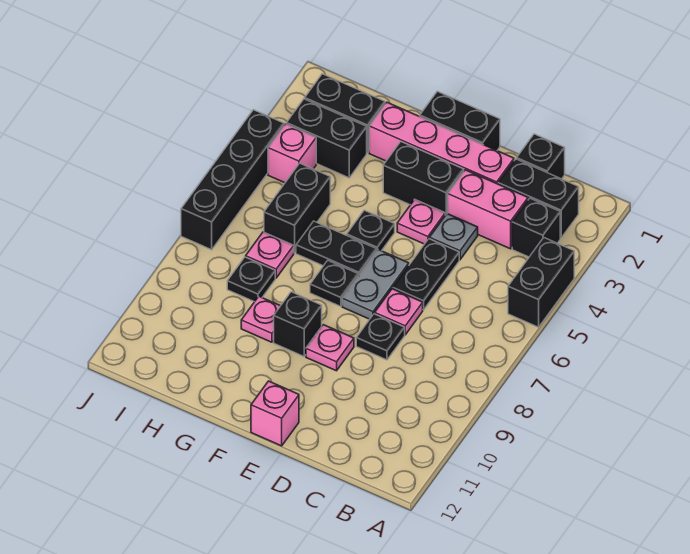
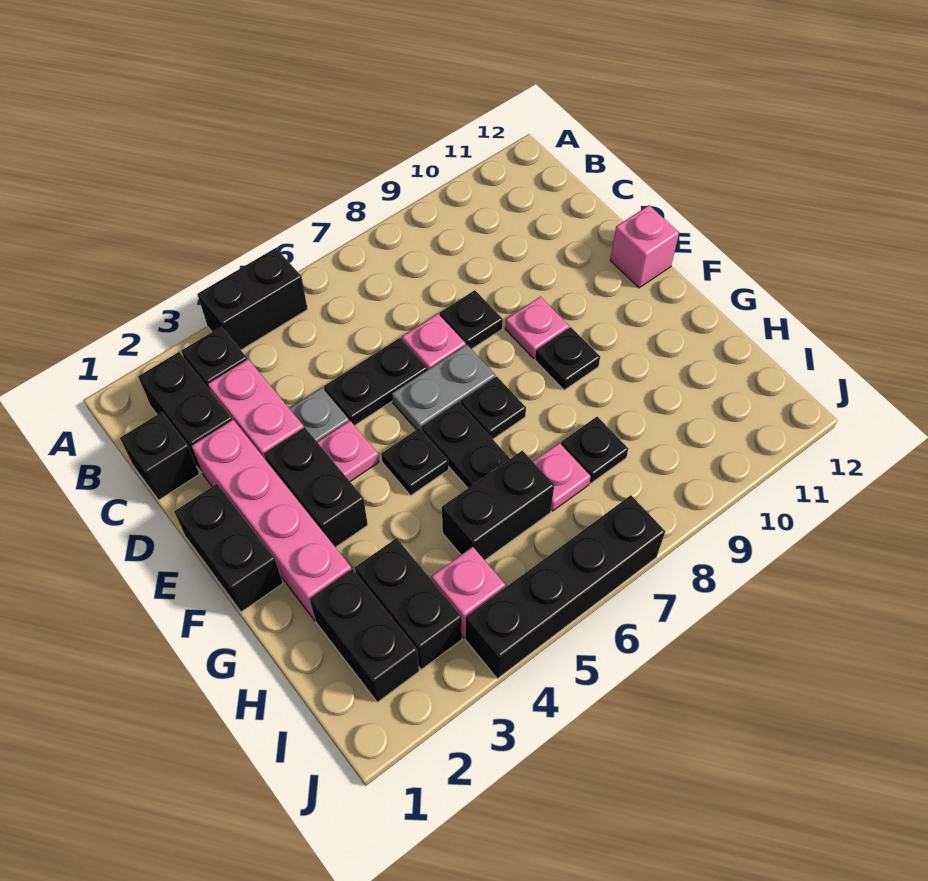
black brick F9 level 1 -> black plate F9 level 1
pink plate G9 level 1 -> none

